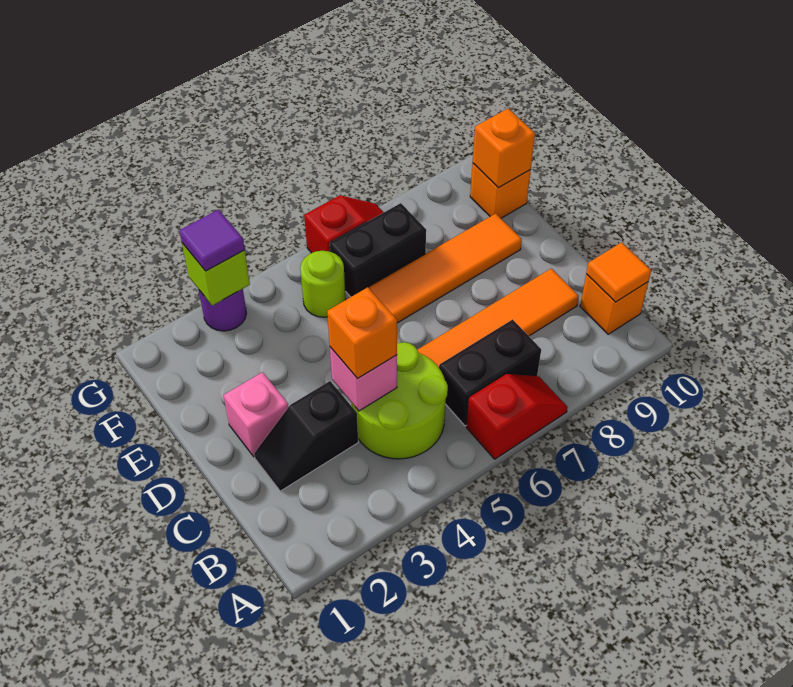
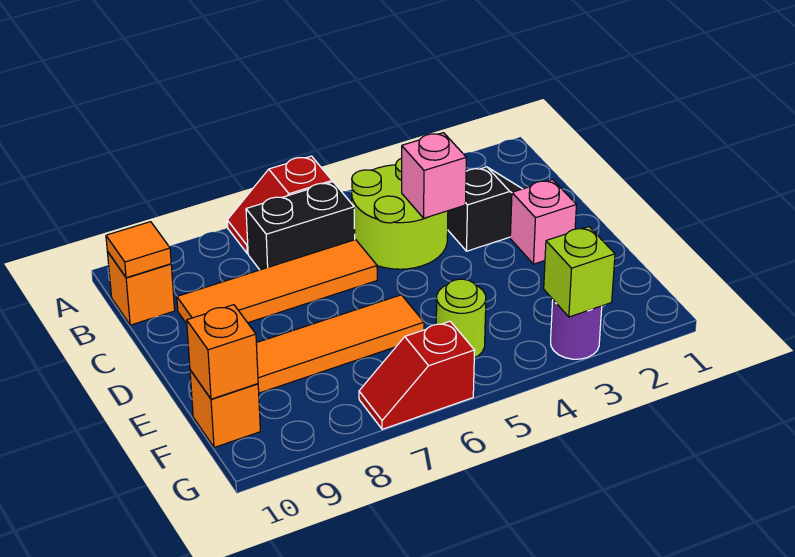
orange brick C4 level 3 -> none
black brick F6:F7 level 1 -> none
purple tile G3 level 3 -> none

